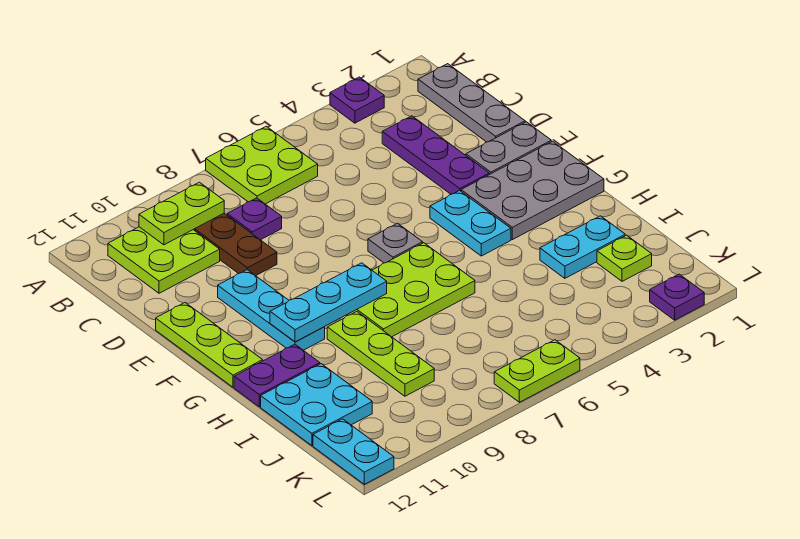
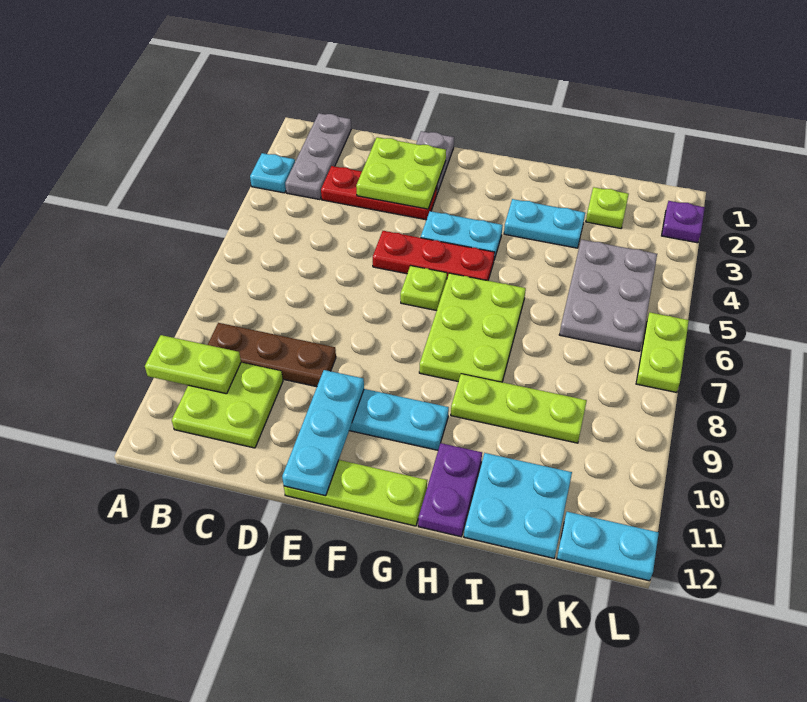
purple plate A3 level 1 -> cyan plate A3 level 1
lime plate A6:B7 level 1 -> lime plate D2:E3 level 2
grey plate B1:D1 level 1 -> grey plate B1:B3 level 1
lime plate B9:B10 level 2 -> lime plate A10:B10 level 2
purple plate C3:E3 level 1 -> red plate C3:E3 level 1
purple plate C8 level 1 -> none
none -> red plate E5:G5 level 1
grey plate F1:G3 level 1 -> grey plate J4:K6 level 1
grey plate F6 level 1 -> lime plate F6 level 1
cyan plate G8:G10 level 2 -> cyan plate E10:E12 level 2
cyan plate I2:I3 level 1 -> cyan plate H3:I3 level 1

